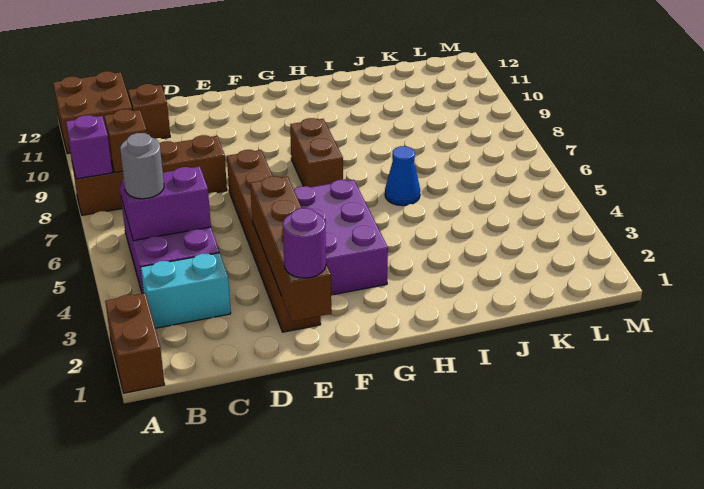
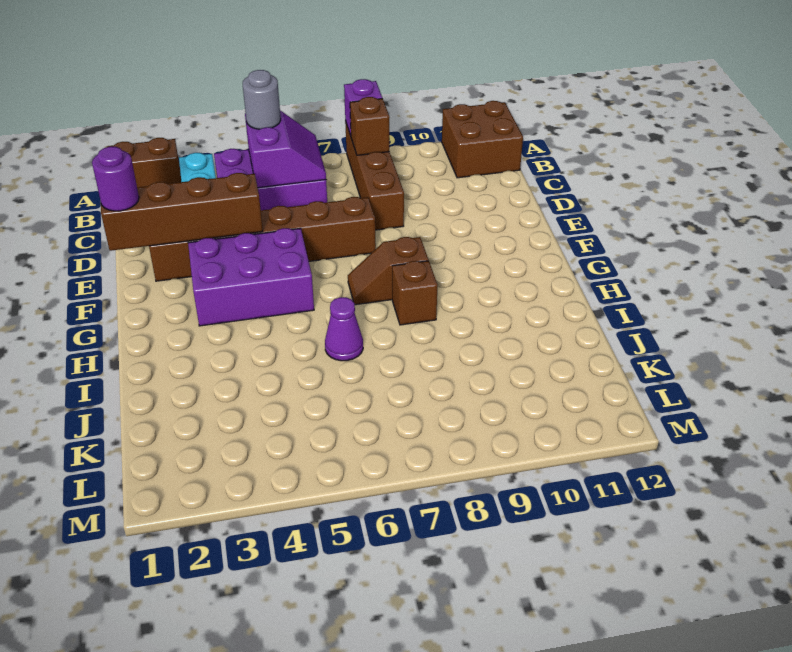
brown brick C11 level 1 -> brown brick H8 level 1
brown brick G7:G8 level 1 -> brown slope G7:G8 level 1 top 8
blue cone I6 level 1 -> purple cone I6 level 1

